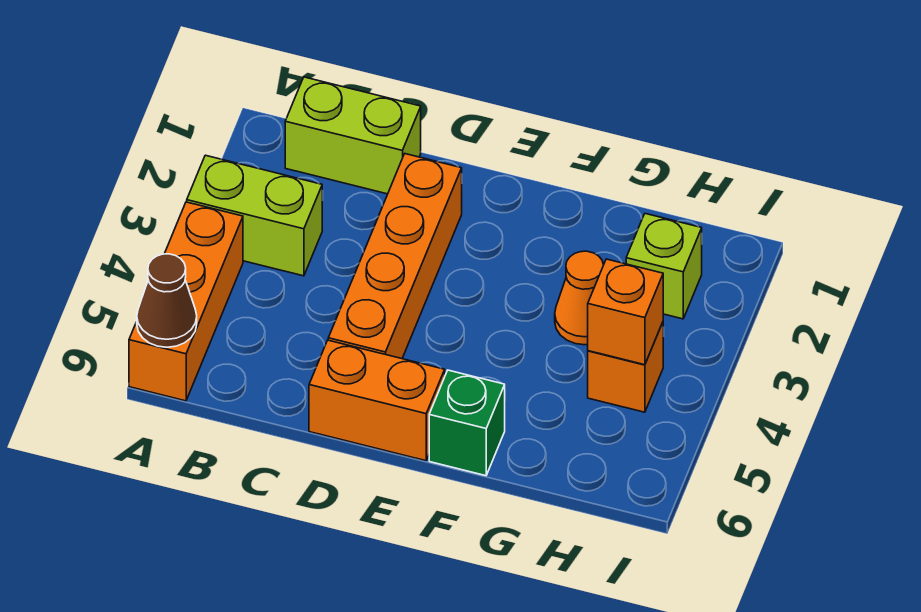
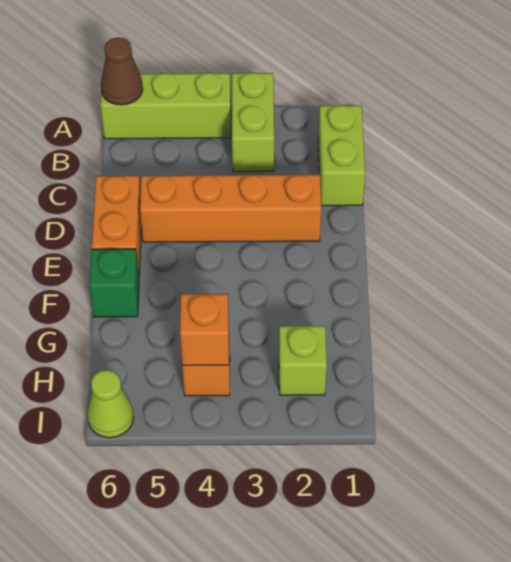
orange brick A4:A6 level 1 -> lime brick A4:A6 level 1
orange cone G3 level 1 -> none
none -> lime cone I6 level 1

